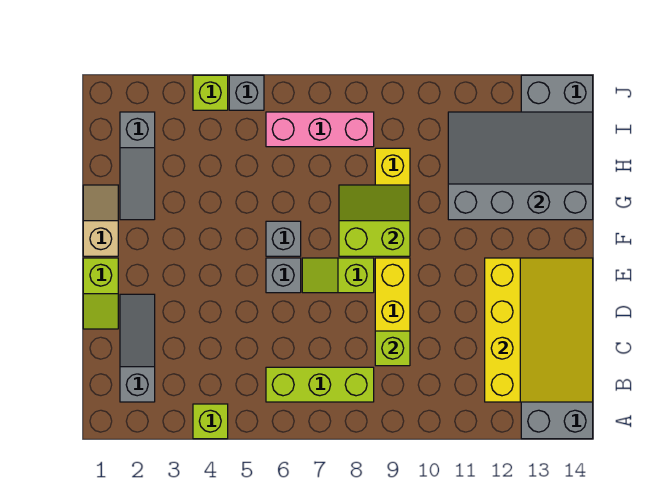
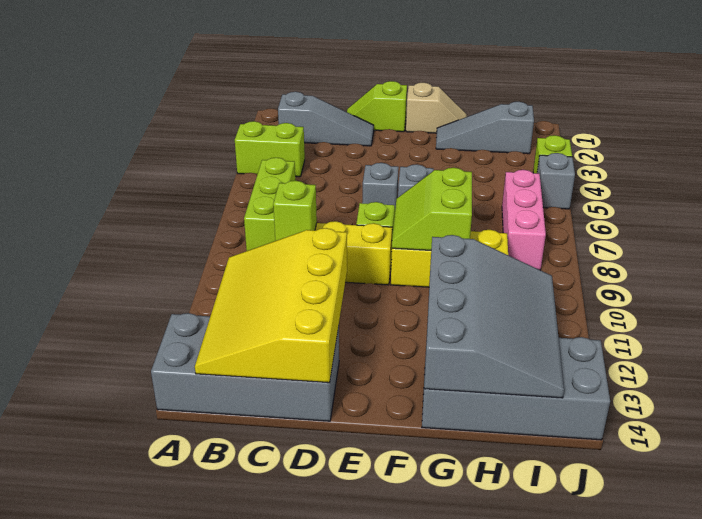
lime brick A4 level 1 -> lime brick A4:B4 level 1
yellow slope B12:E14 level 2 top 12 -> yellow slope B11:D14 level 2 top D
lime slope F8:G9 level 2 top F -> lime slope F8:G9 level 2 top G

